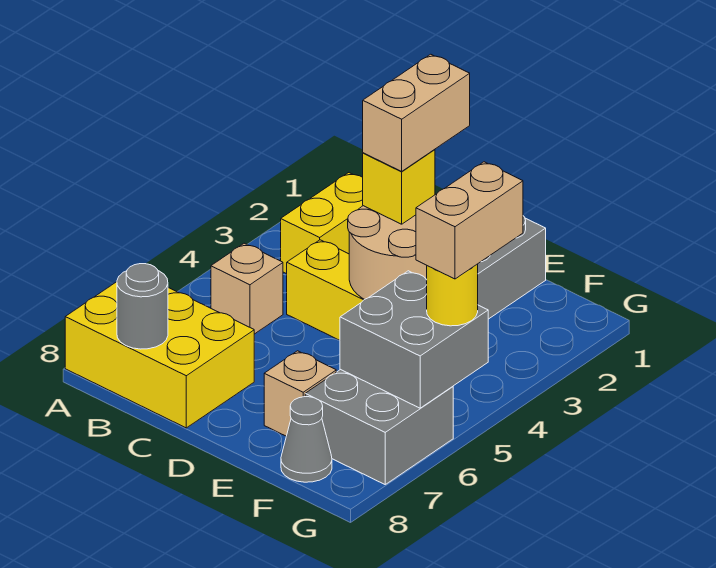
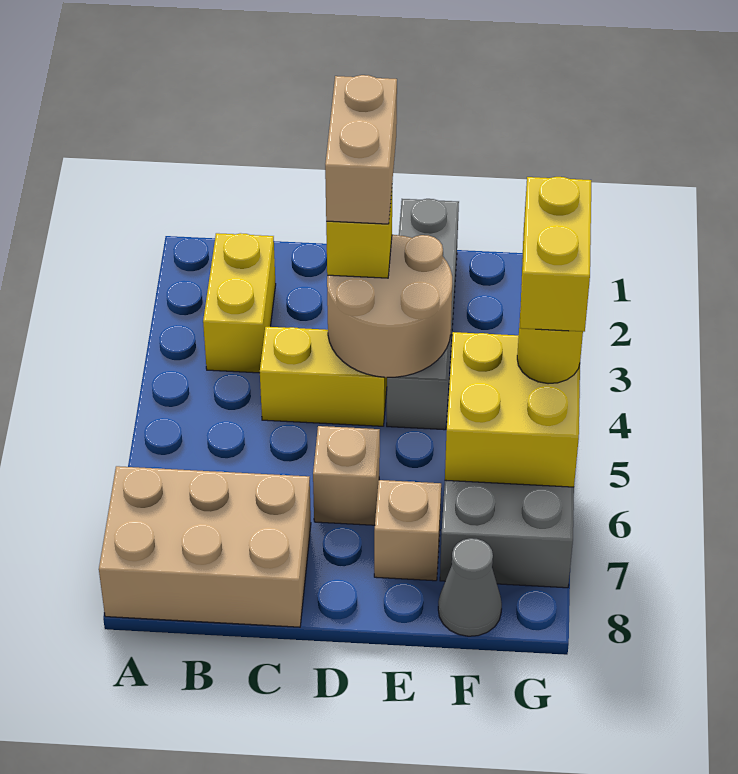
yellow brick A7:C8 level 1 -> tan brick A7:C8 level 1
tan brick B5 level 1 -> tan brick D6 level 1
grey round brick B8 level 2 -> none
grey brick F5:G6 level 2 -> yellow brick F5:G6 level 2
tan brick G4:G5 level 4 -> yellow brick G4:G5 level 4

